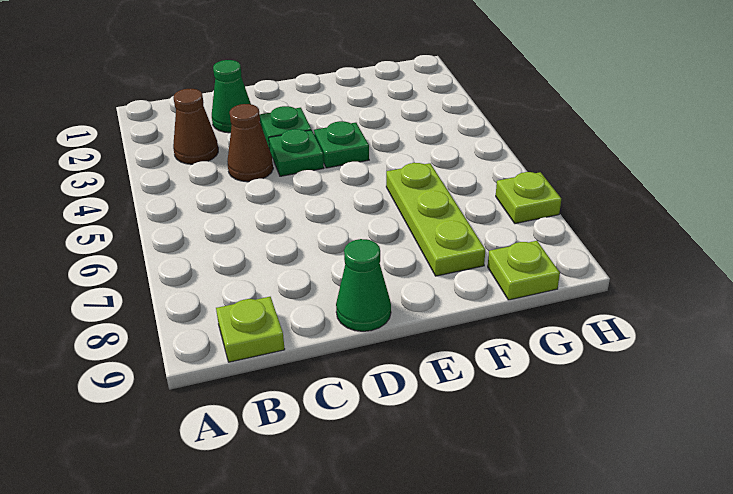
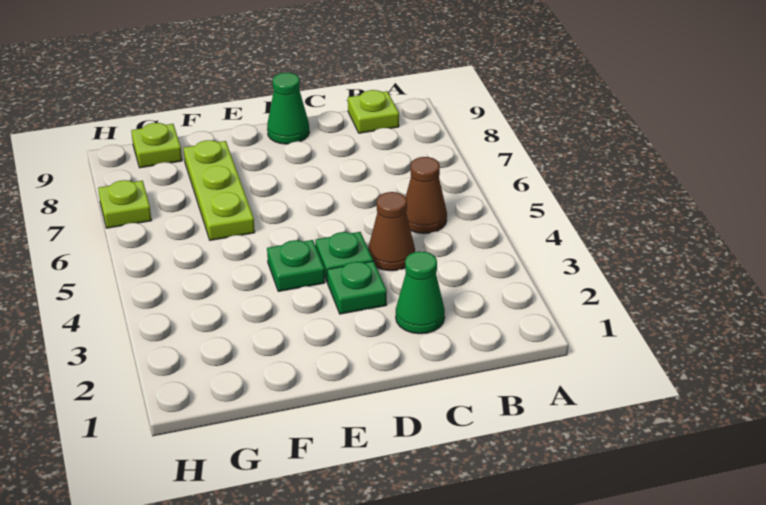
brown cone B3 level 1 -> brown cone B5 level 1

